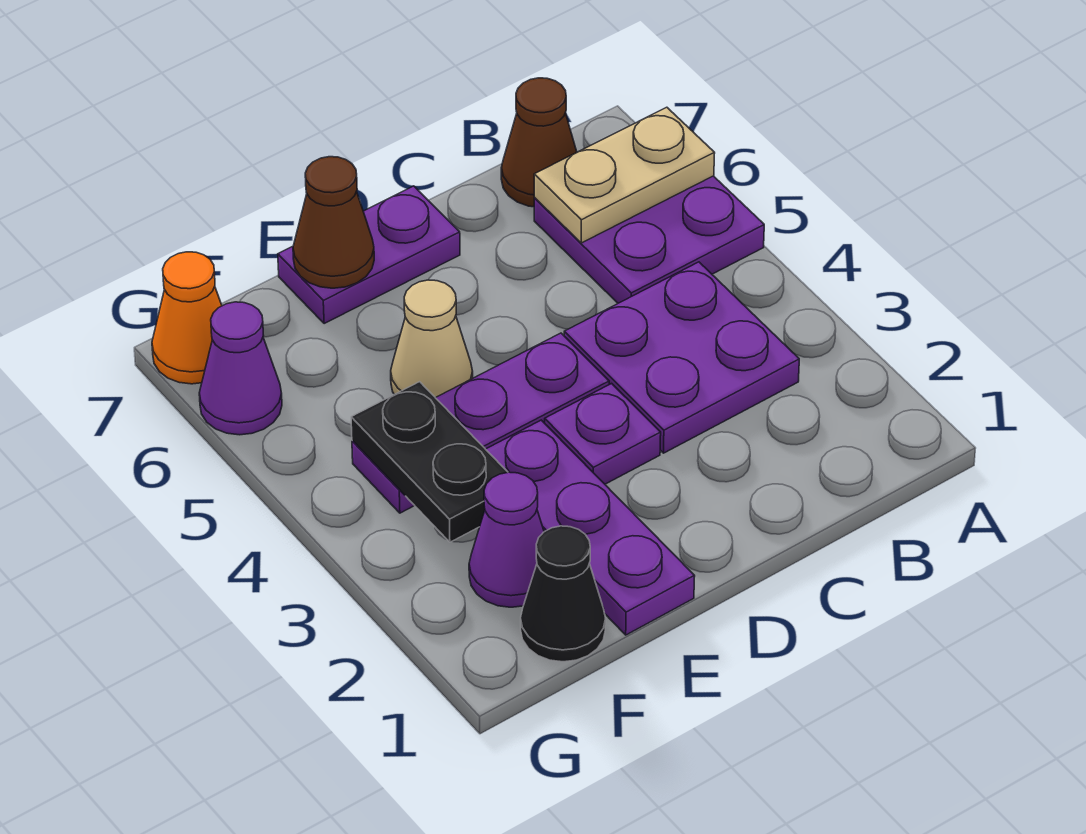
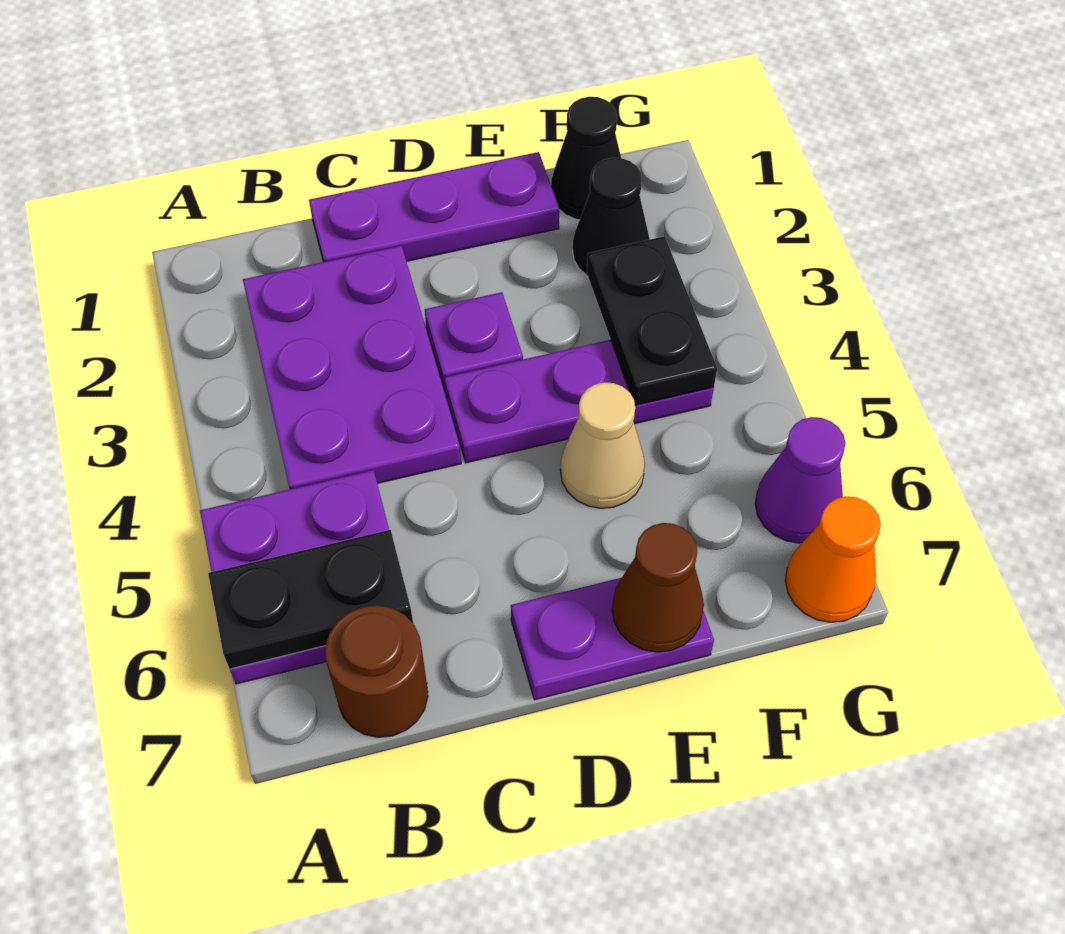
tan plate A6:B6 level 2 -> black plate A6:B6 level 2
purple plate B3:C4 level 1 -> purple plate B2:C4 level 1
brown cone B7 level 1 -> brown round brick B7 level 1
purple plate E1:E3 level 1 -> purple plate C1:E1 level 1
purple cone F2 level 1 -> black cone F2 level 1

